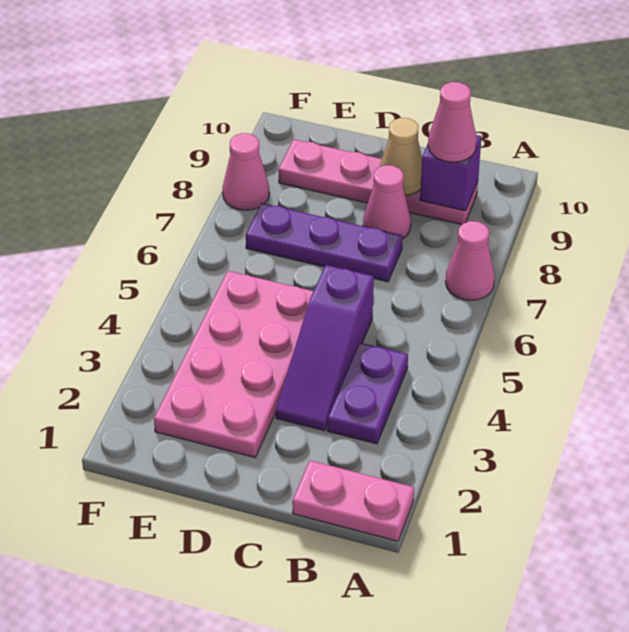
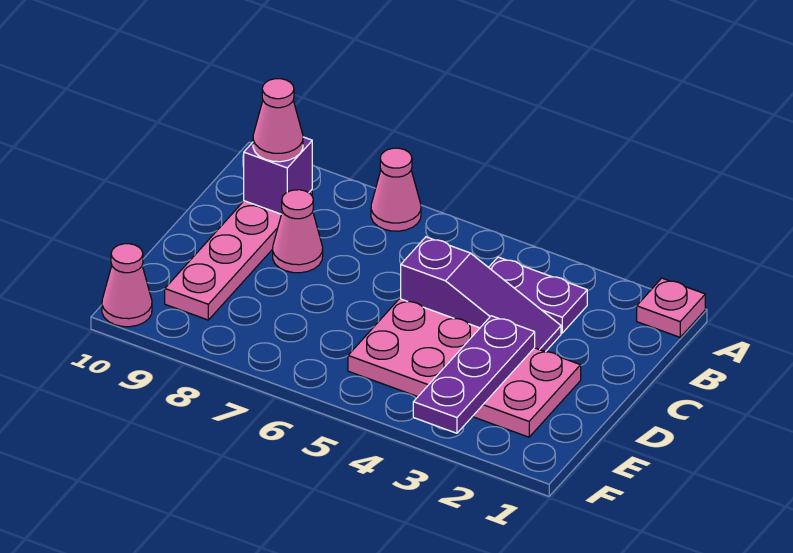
pink plate A1:B1 level 1 -> pink plate A1 level 1
purple plate C7:E7 level 1 -> purple plate D3:F3 level 2
tan cone C9 level 2 -> none
pink cone F8 level 1 -> pink cone F10 level 1

